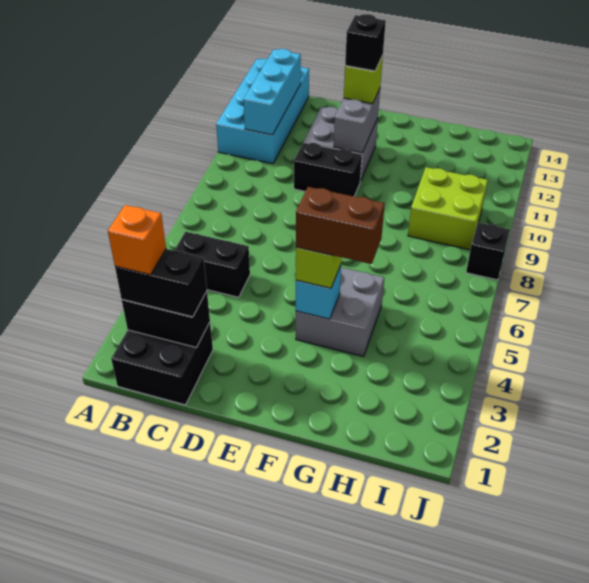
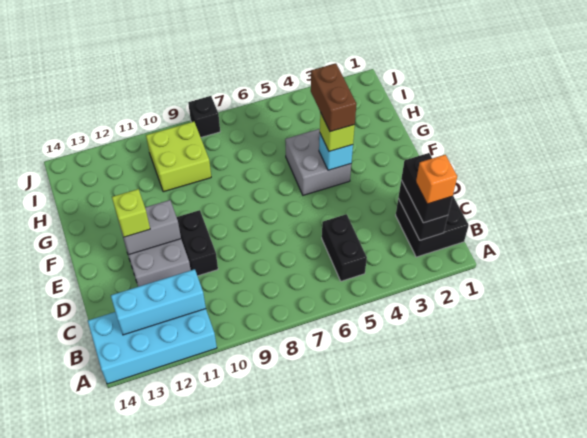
black brick E12 level 4 -> none

